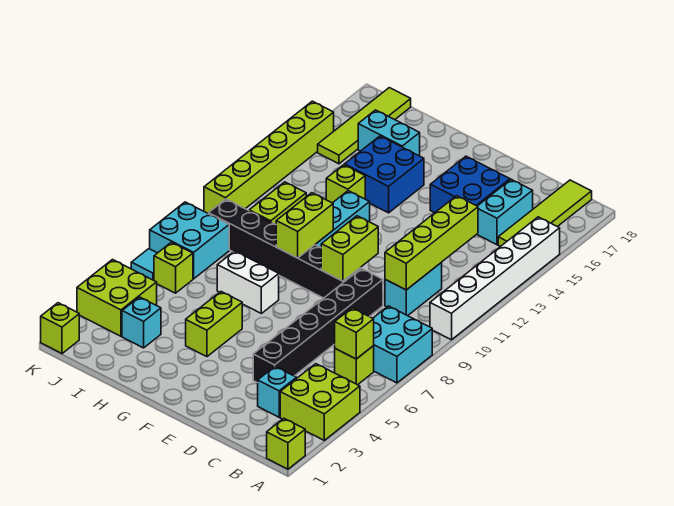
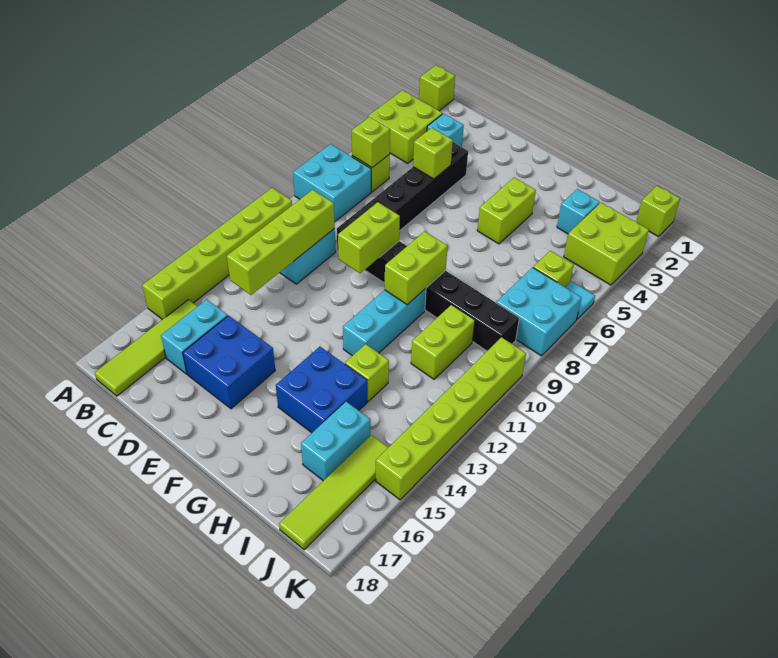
white brick A10:A15 level 1 -> lime brick A10:A15 level 1
none -> lime brick D5 level 2
white brick G7:H7 level 1 -> none
cyan brick H16:I16 level 1 -> cyan brick I15:I16 level 1

